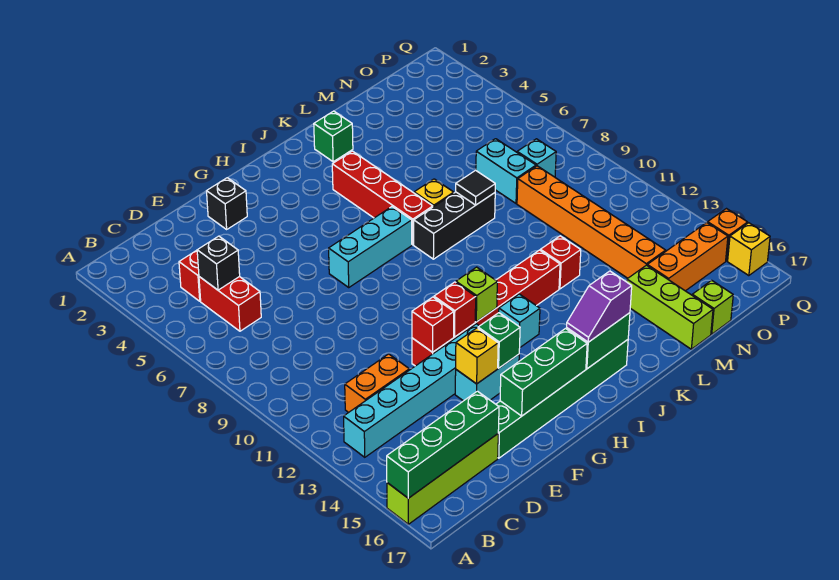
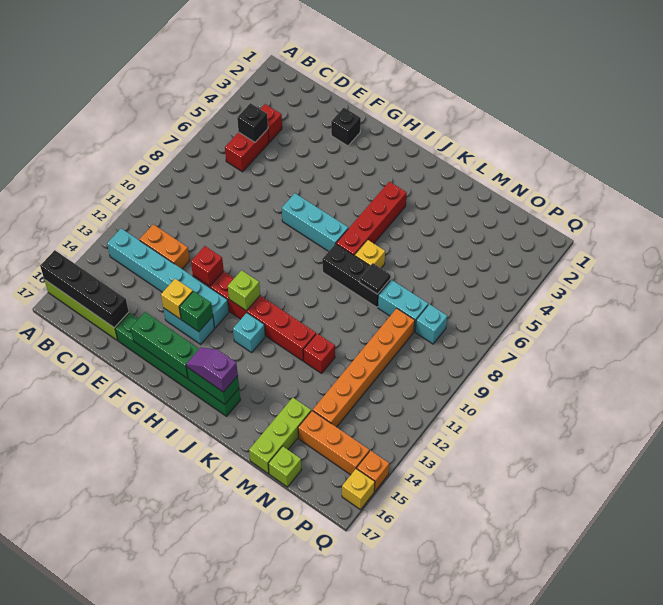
green brick A16:D16 level 2 -> black brick A16:D16 level 2
red brick G12 level 2 -> none
green brick K2 level 1 -> none
cyan brick N7:N8 level 1 -> cyan brick M8:N8 level 1

